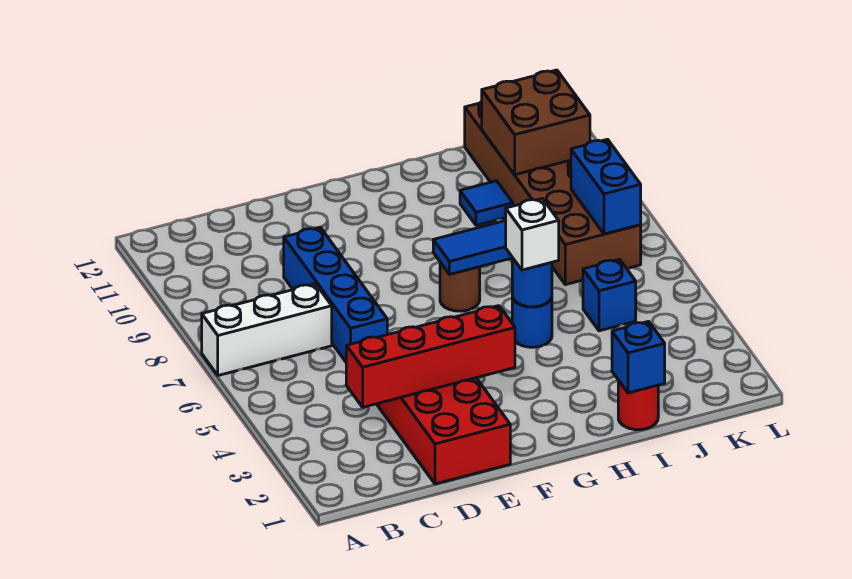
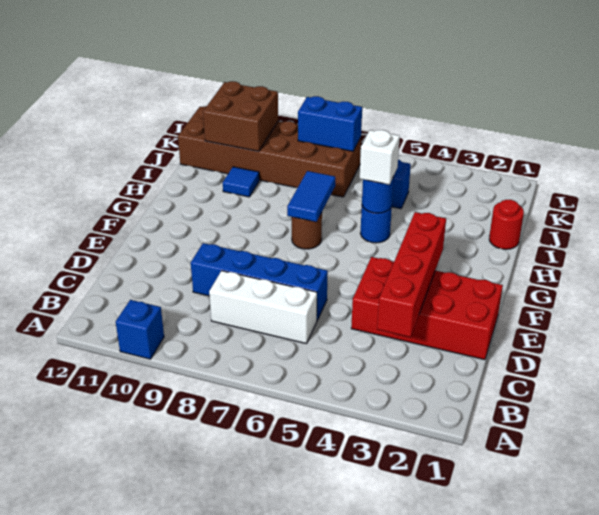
white brick A7:C7 level 1 -> white brick C6:C8 level 1
blue brick I1 level 2 -> blue brick A10 level 1

